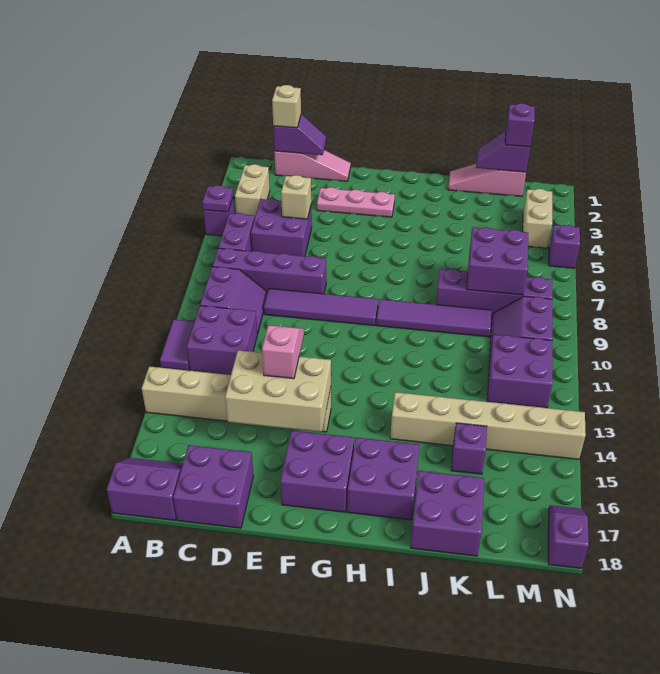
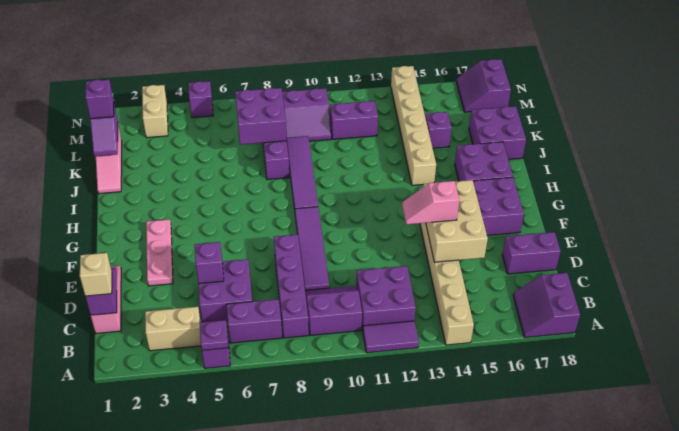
purple brick C17:D18 level 1 -> purple brick D17:D18 level 1
tan brick D5 level 2 -> purple brick D5 level 2
purple brick L11:M12 level 1 -> purple brick L11:L12 level 1
tan brick M3:M4 level 1 -> tan brick M3:N3 level 1
purple slope N17:N18 level 1 top 18 -> purple slope M17:N18 level 1 top 18

